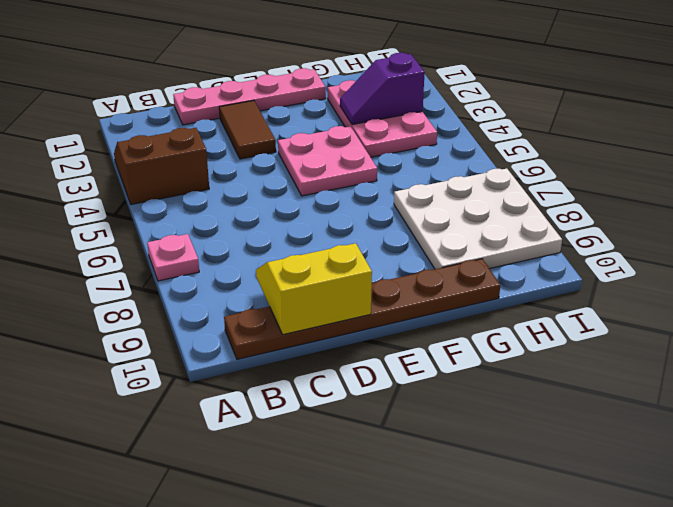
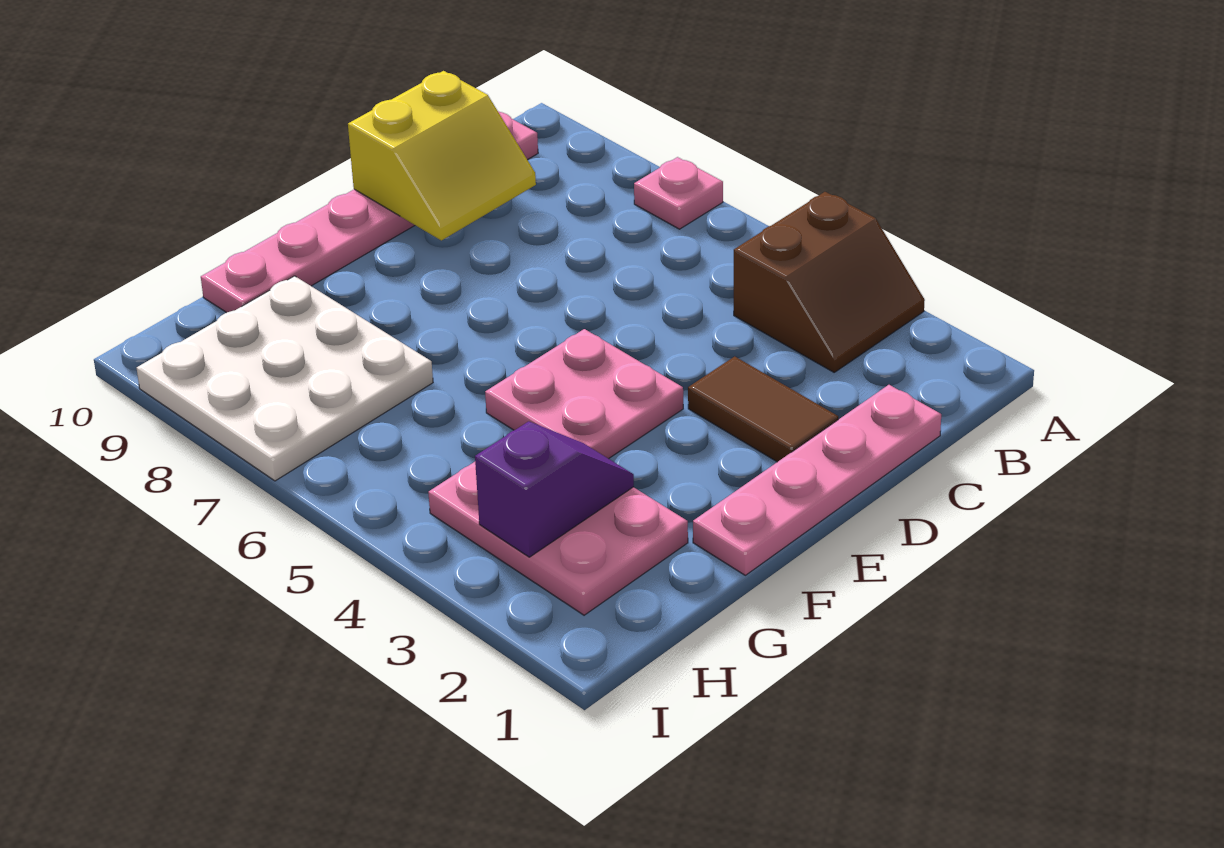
brown plate B10:G10 level 1 -> pink plate B10:G10 level 1

